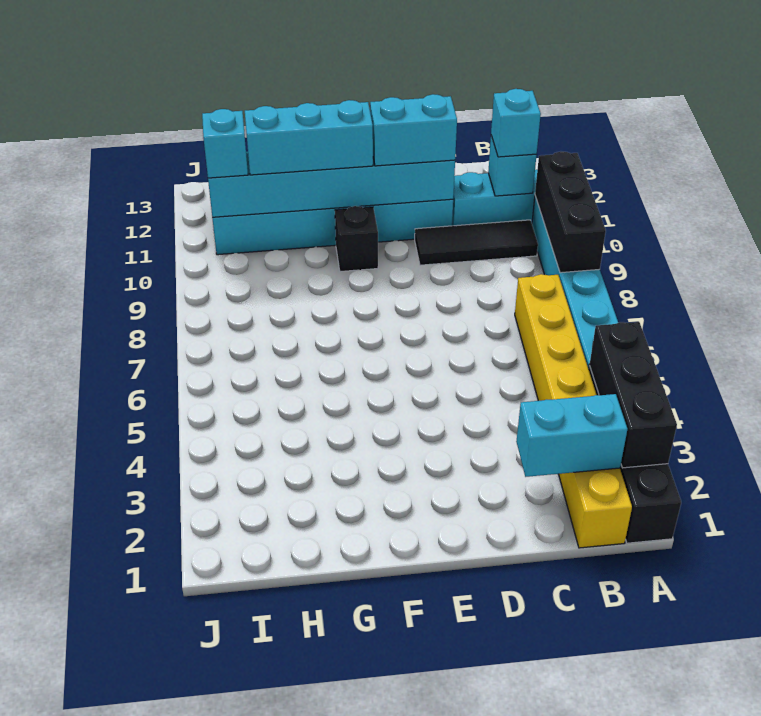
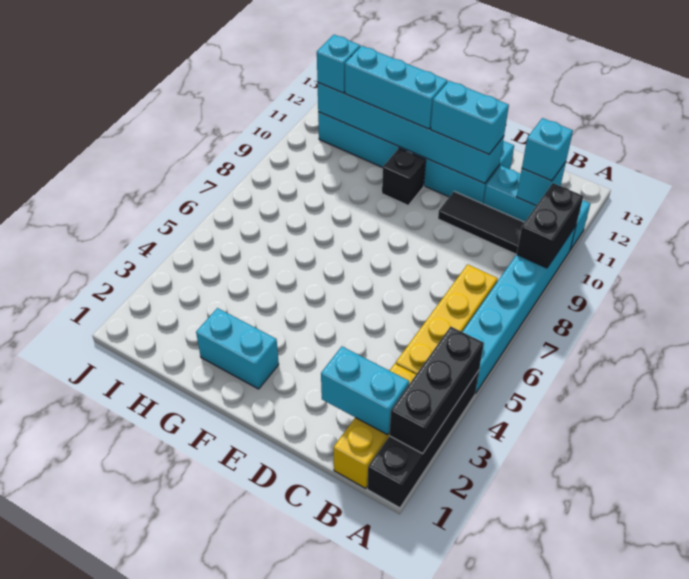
black brick A8:A10 level 2 -> black brick A9:A10 level 2
none -> cyan brick F2:G2 level 1

